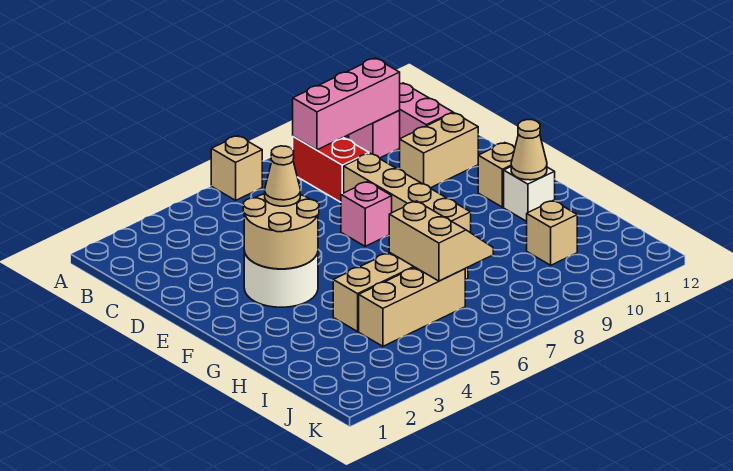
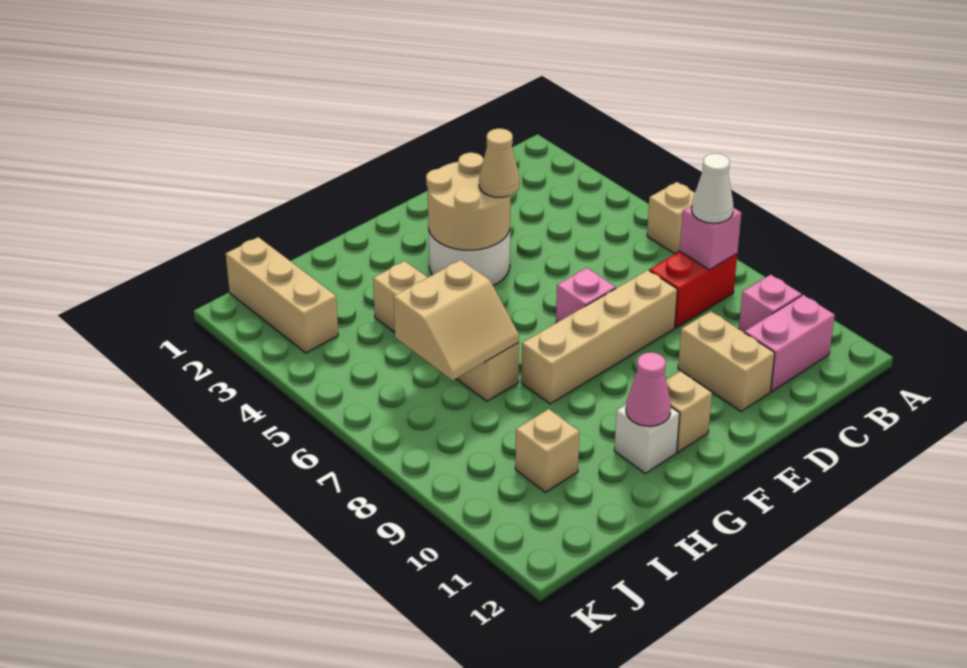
pink brick B8:B10 level 2 -> pink brick B8 level 2
none -> white cone B8 level 3
tan cone G11 level 2 -> pink cone G11 level 2
tan brick I4:I6 level 1 -> tan brick J1:J3 level 1

